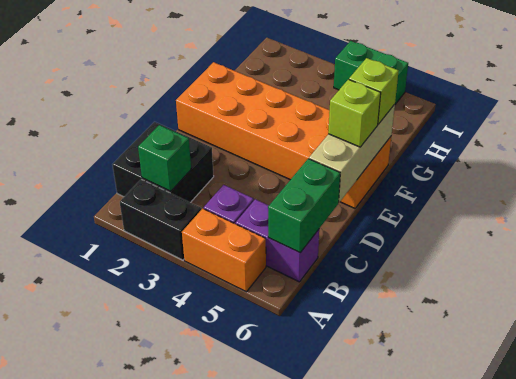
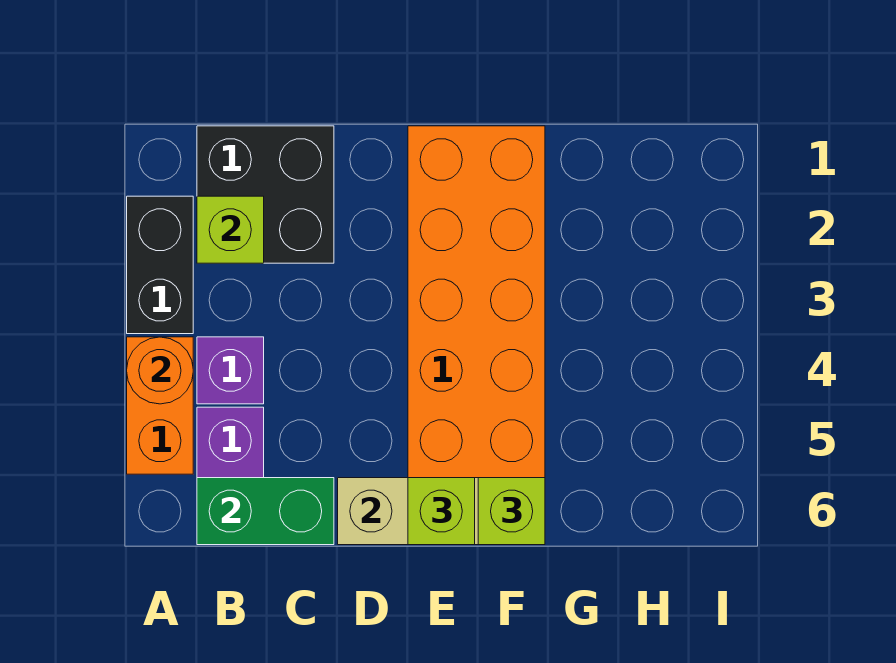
none -> orange round brick A4 level 2
green brick B2 level 2 -> lime brick B2 level 2
green brick I4:I5 level 1 -> none

